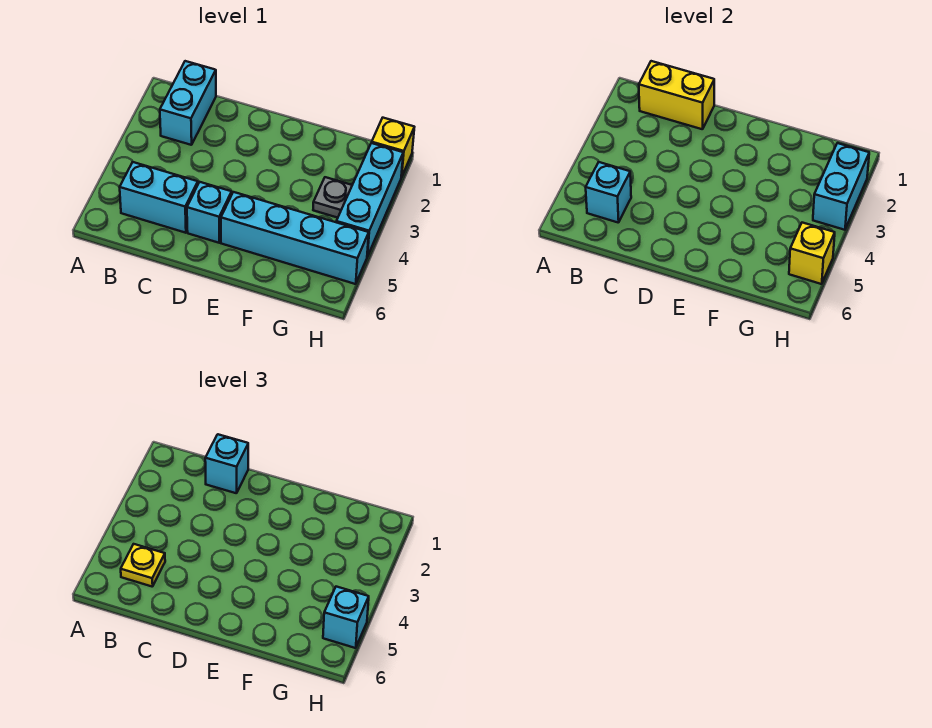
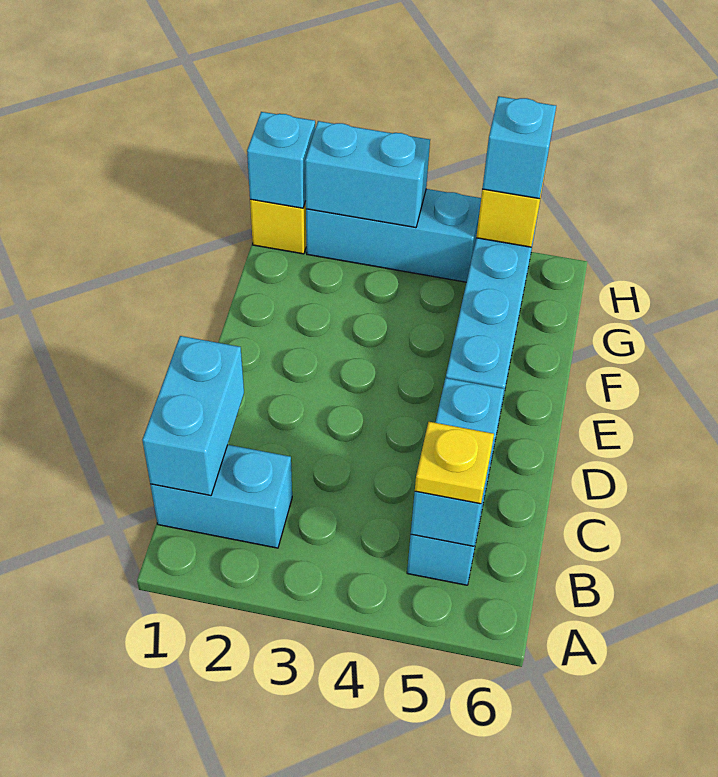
yellow brick B1:C1 level 2 -> cyan brick B1:C1 level 2
cyan brick C1 level 3 -> cyan brick H1 level 2
grey plate G3 level 1 -> none

